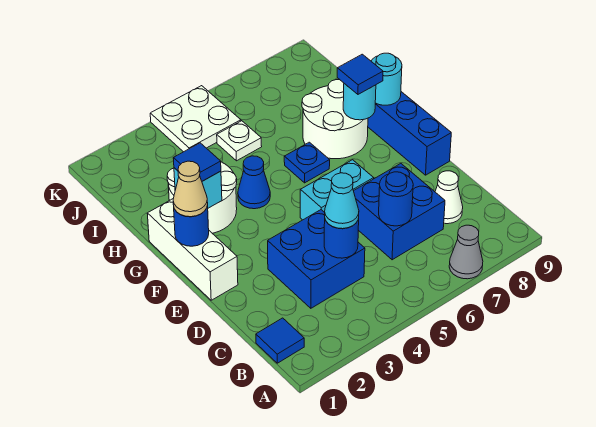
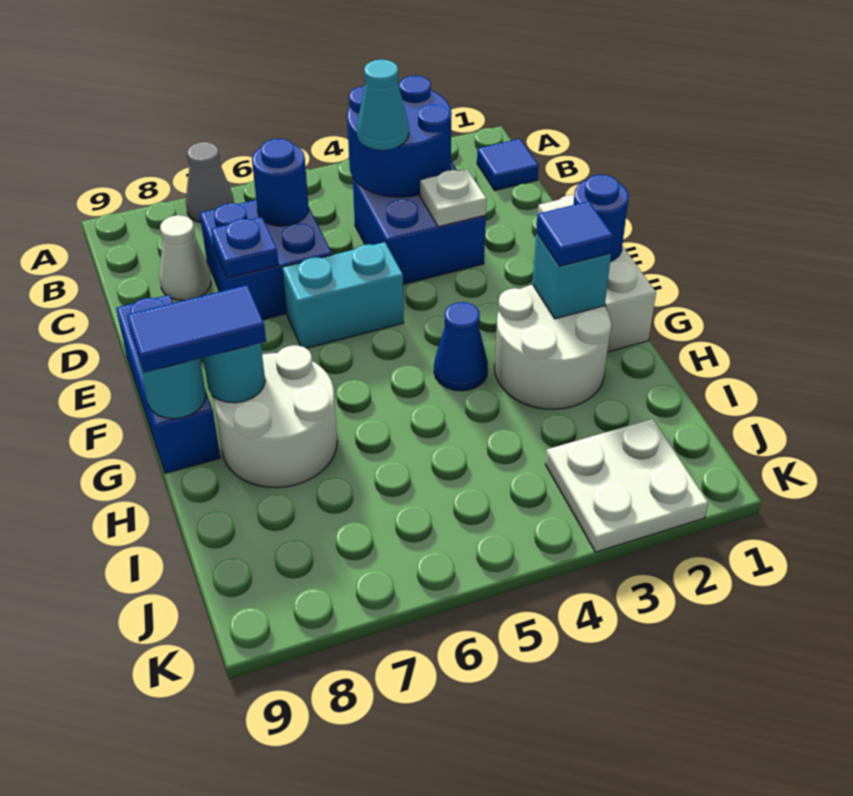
blue round brick C4 level 2 -> blue round brick B3:C4 level 2
tan cone F1 level 3 -> none
blue plate G6 level 1 -> blue plate D7 level 2
blue tile G8 level 3 -> blue tile G8:G9 level 3
white plate I5 level 1 -> white plate D3 level 2
white plate J4:K5 level 1 -> white plate J2:K3 level 1

